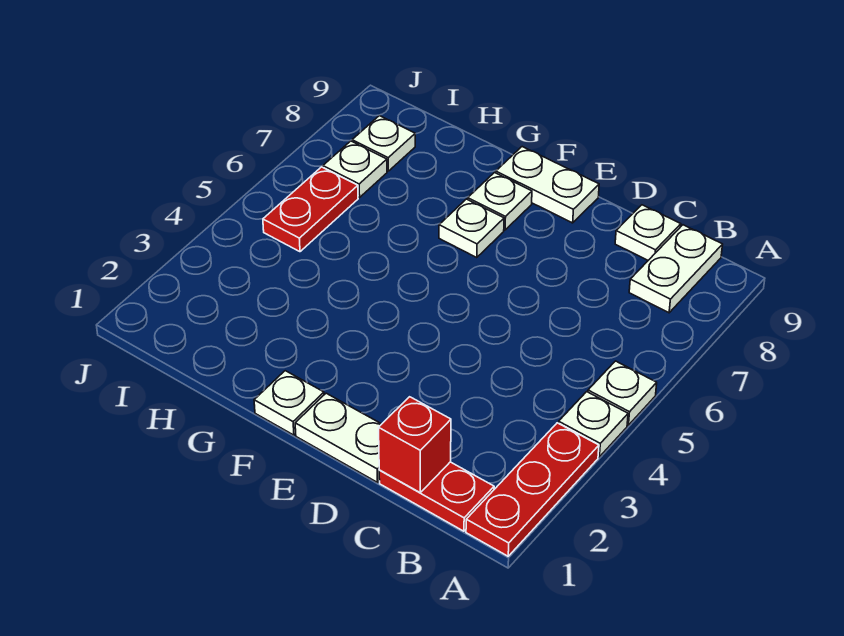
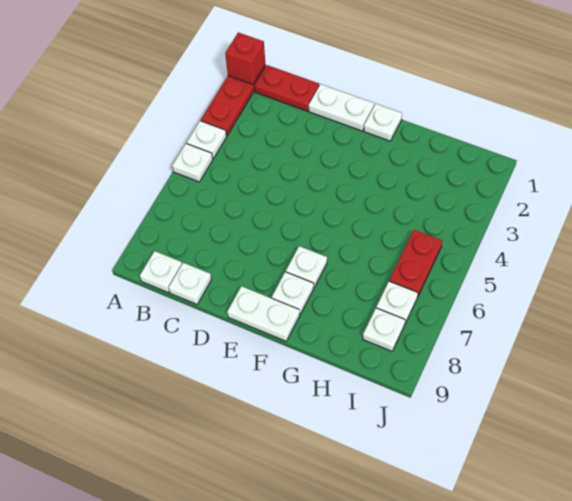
white plate B8:B9 level 1 -> white plate B9 level 1
red brick C1 level 2 -> red brick A1 level 2

